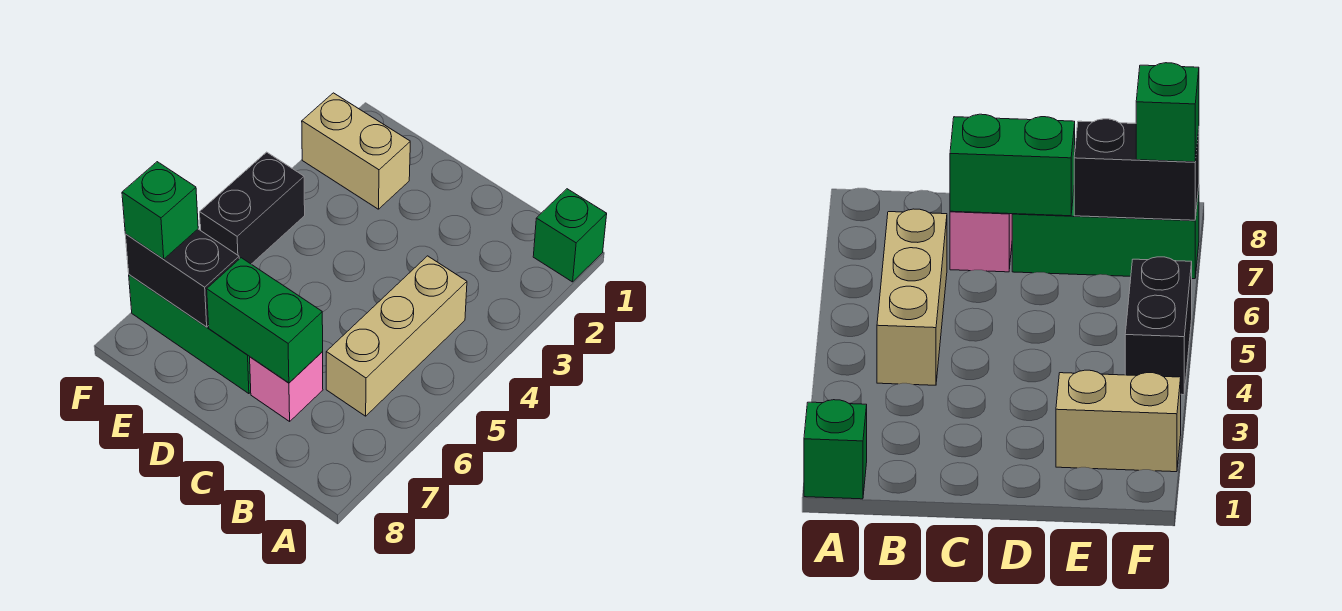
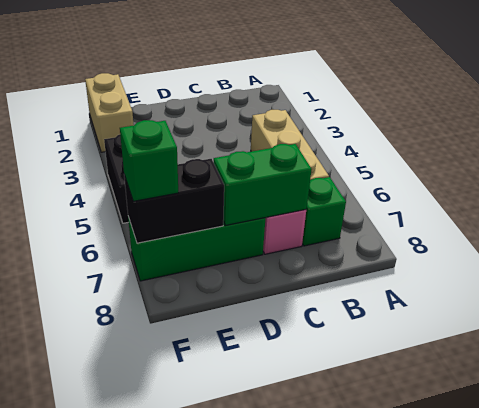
green brick A1 level 1 -> green brick B7 level 1
tan brick E2:F2 level 1 -> tan brick F1:F2 level 1

